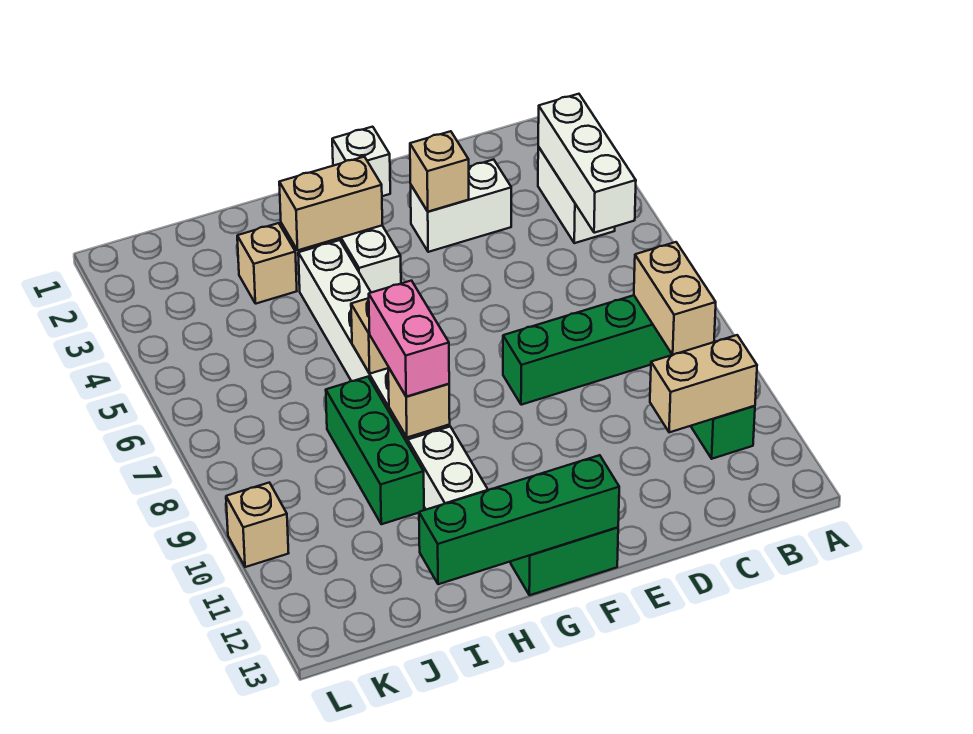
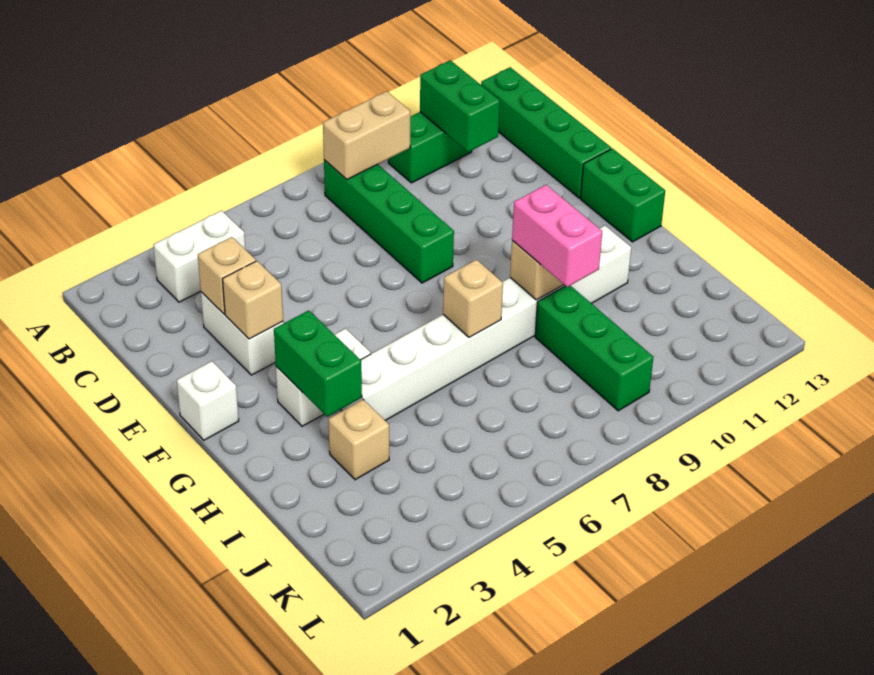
white brick B3:B5 level 2 -> none
tan brick B11:C11 level 2 -> green brick B11:C11 level 2
green brick F13:I13 level 2 -> green brick B13:E13 level 1
tan brick G3:H3 level 2 -> green brick G3:H3 level 2
pink brick H8:H9 level 3 -> pink brick H9:I9 level 3
green brick I8:I10 level 1 -> green brick I9:K9 level 1
tan brick L10 level 1 -> tan brick D3 level 2

